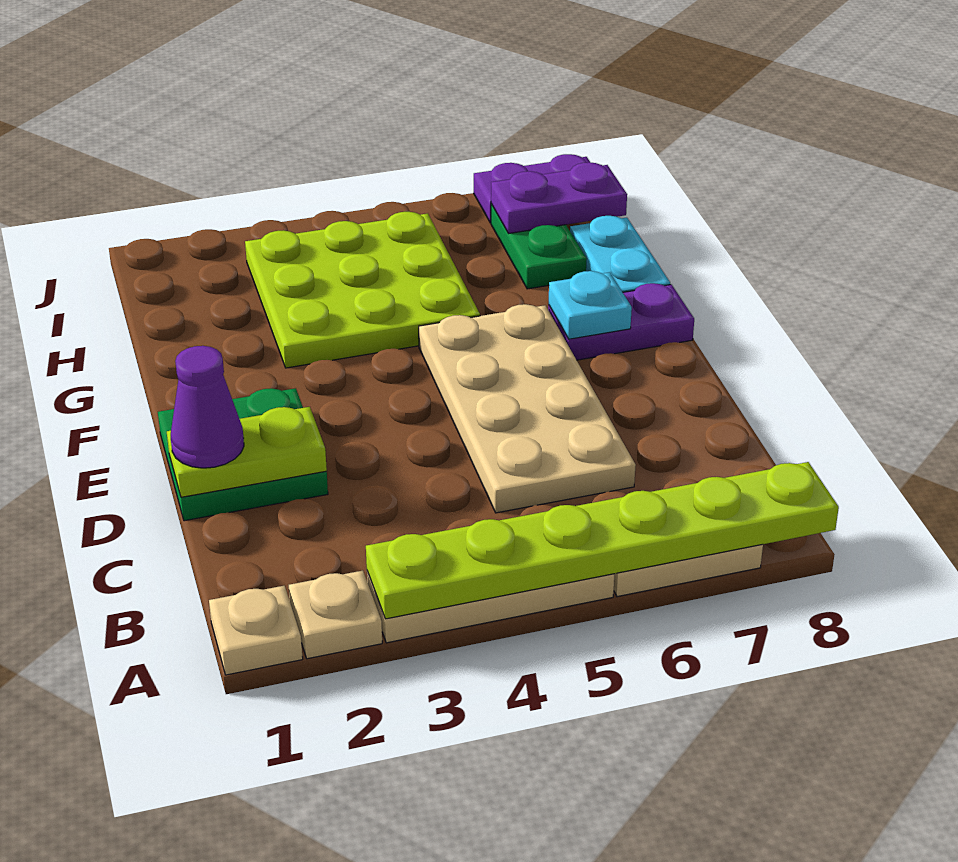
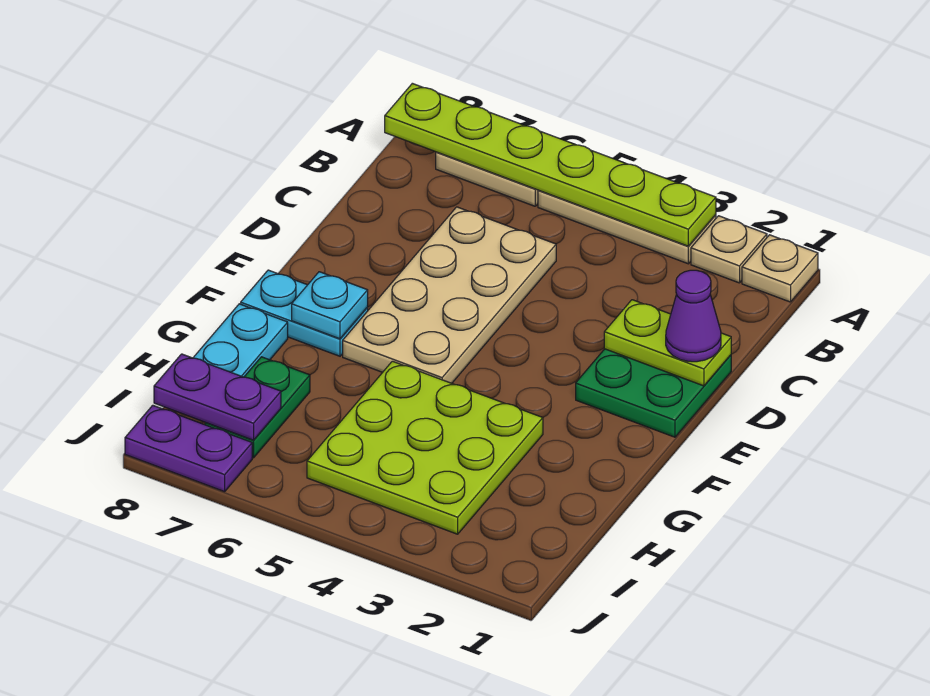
purple plate F7:F8 level 1 -> cyan plate F7:F8 level 1

